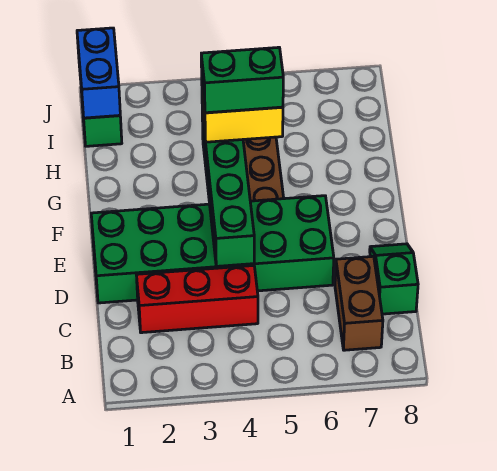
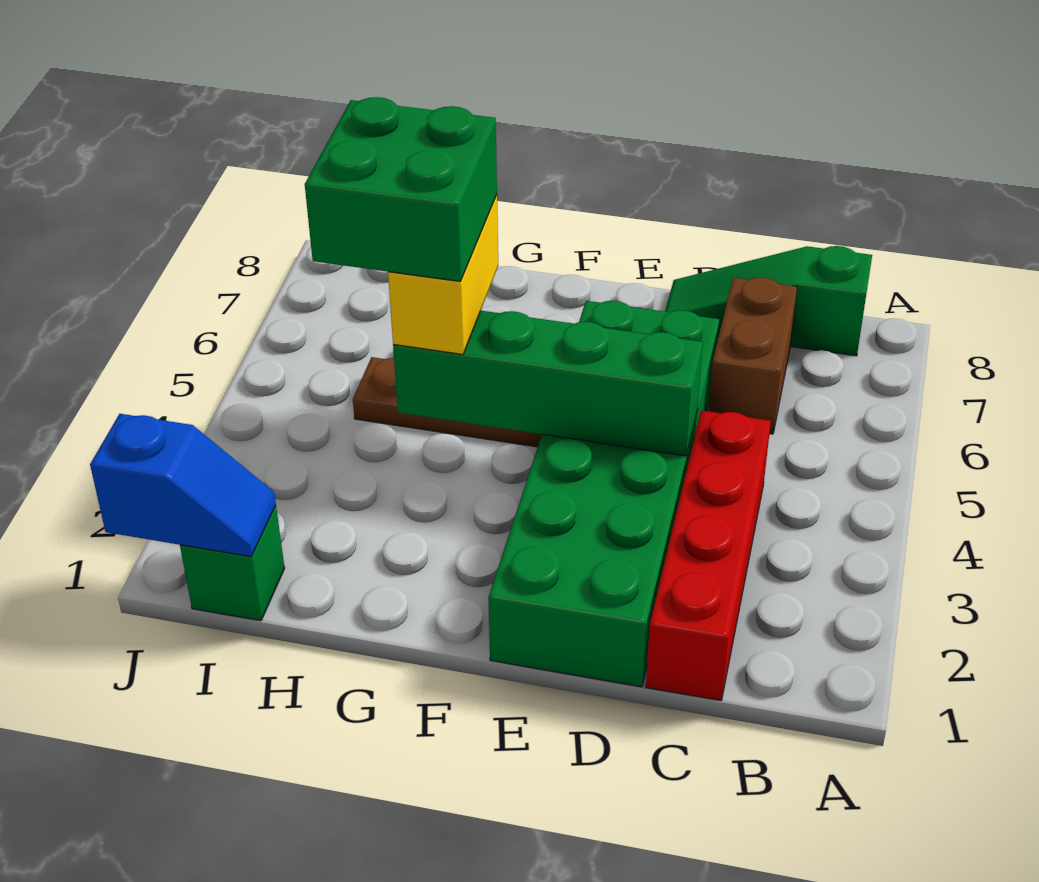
brown brick B7:C7 level 1 -> brown brick C6:C7 level 1
red brick C2:C4 level 1 -> red brick C1:C4 level 1
green slope C8:D8 level 1 top C -> green slope B8:D8 level 1 top B
green brick G4:G5 level 4 -> green brick G4:H5 level 4
blue brick I1:J1 level 2 -> blue slope I1:J1 level 2 top J

